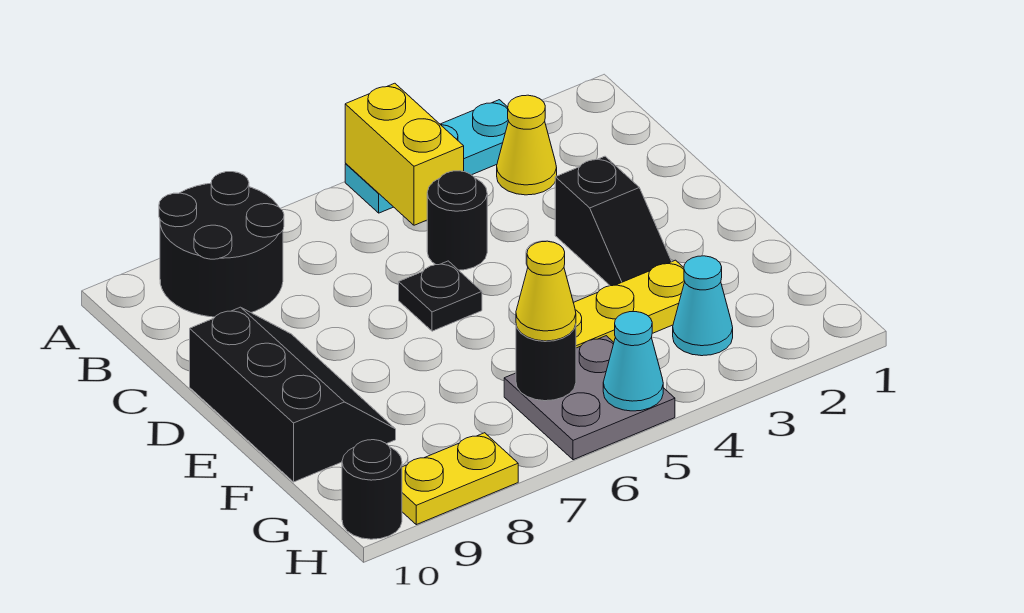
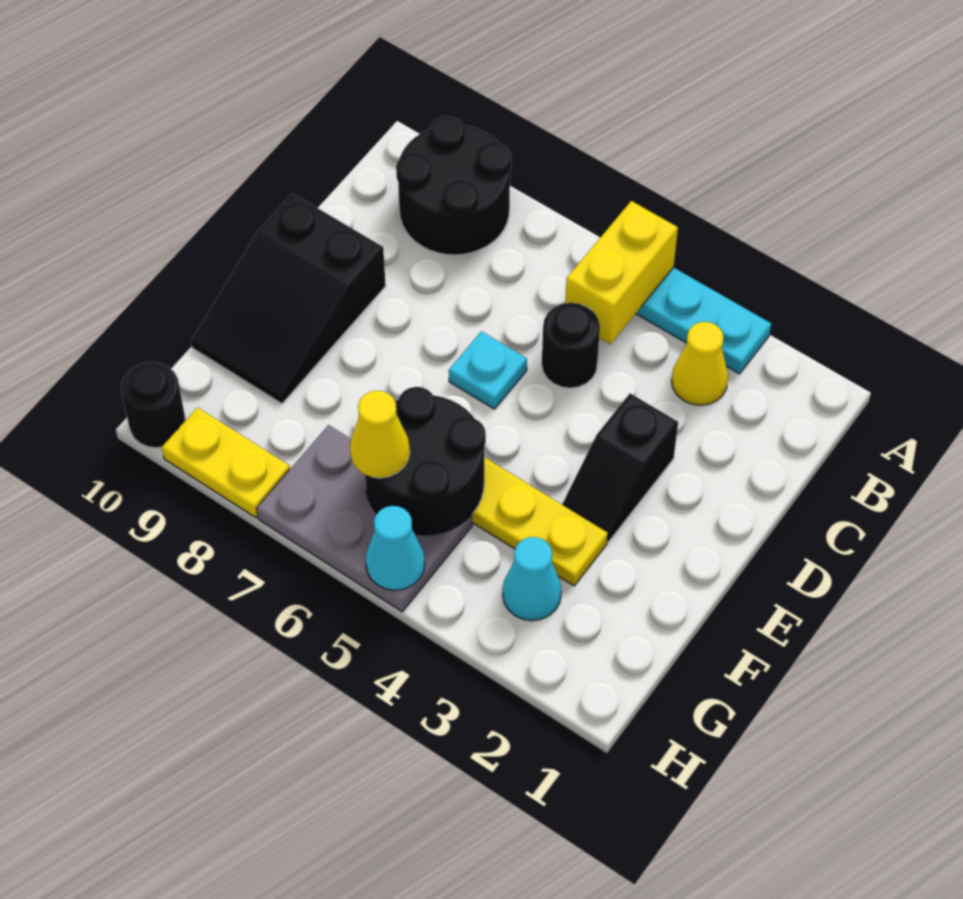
black plate D6 level 1 -> cyan plate D6 level 1
black slope D9:F10 level 1 top 10 -> black slope D9:F10 level 1 top D
grey plate G5:H6 level 1 -> grey plate G5:H7 level 1
black round brick G6 level 2 -> black round brick F5:G6 level 2

